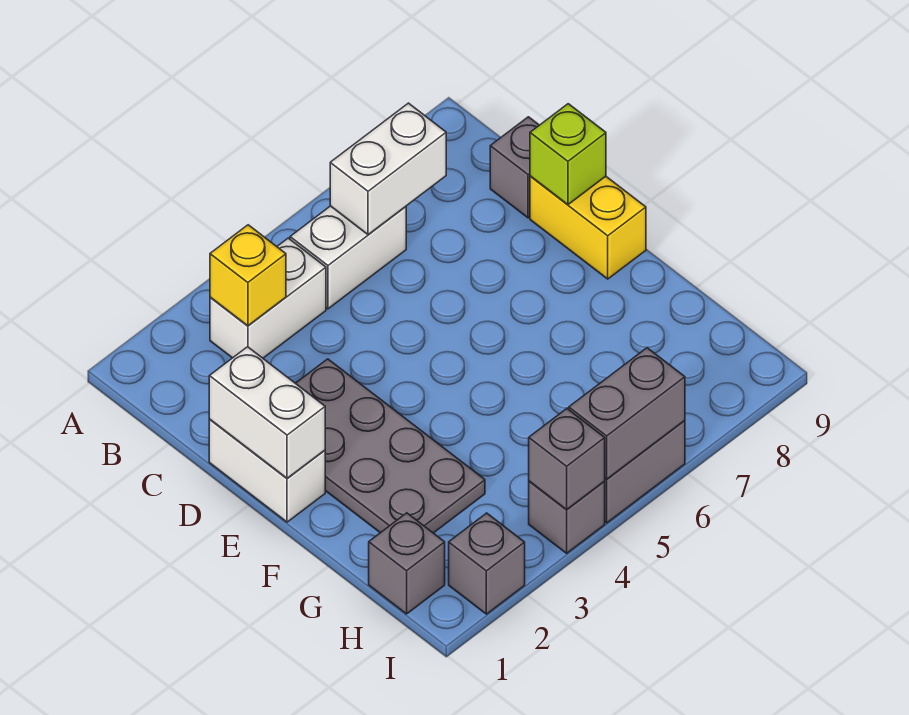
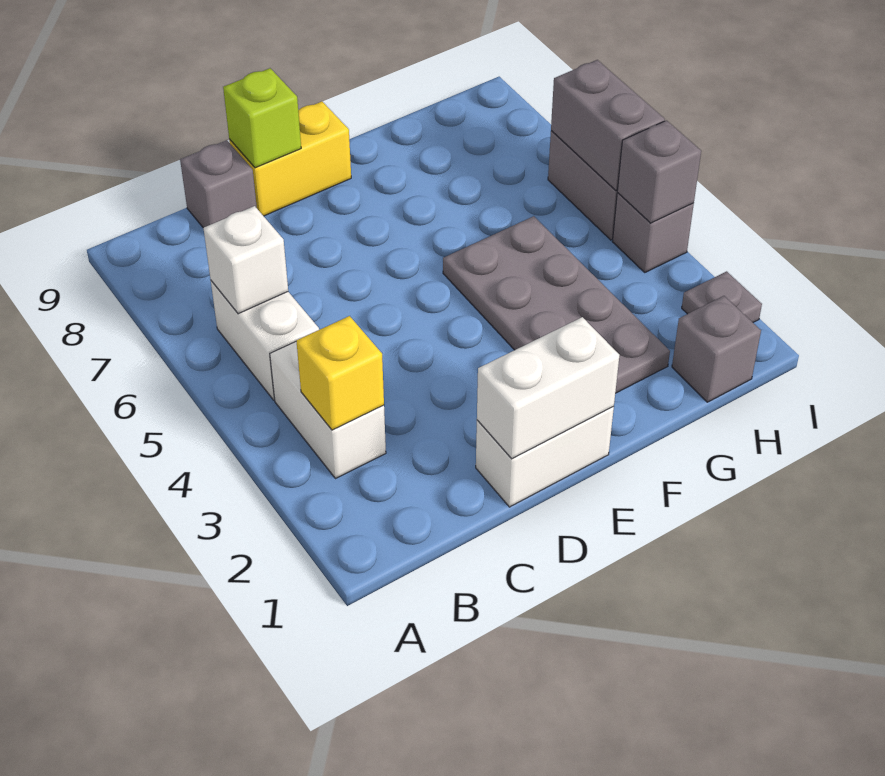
white brick B6:B7 level 2 -> white brick B6 level 2
grey plate D2:G3 level 1 -> grey plate F2:G5 level 1
grey brick I2 level 1 -> grey plate I2 level 1

